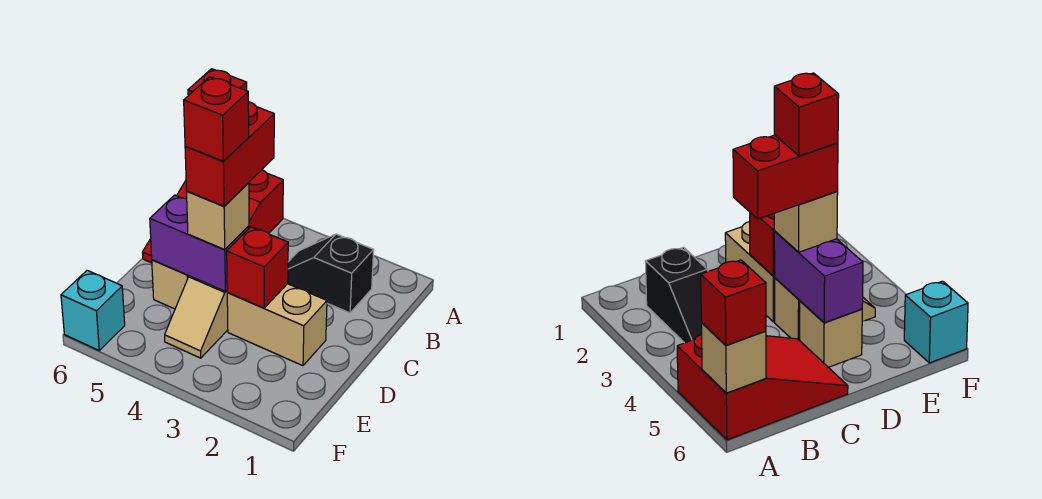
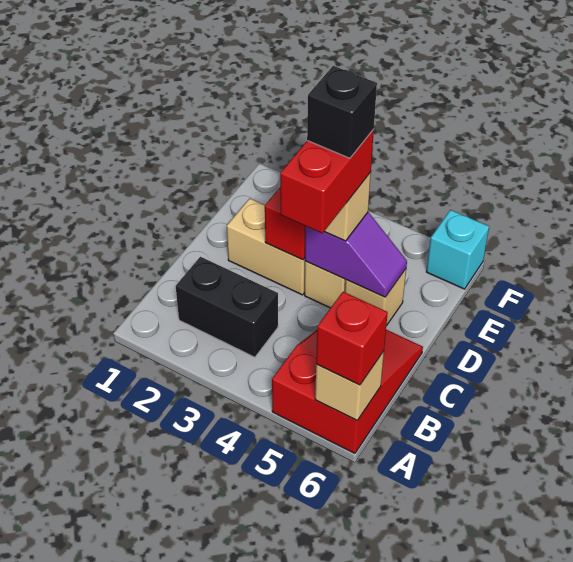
black slope B2:B3 level 1 top 2 -> black brick B2:B3 level 1
purple brick D4:D5 level 2 -> purple slope D4:D5 level 2 top 4
red brick D4 level 5 -> black brick D4 level 5

